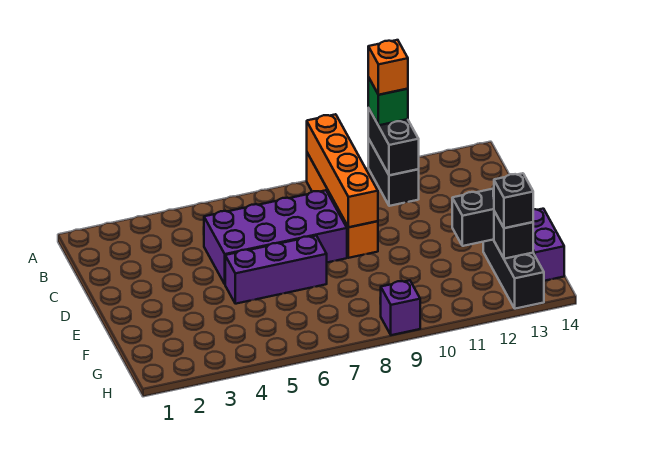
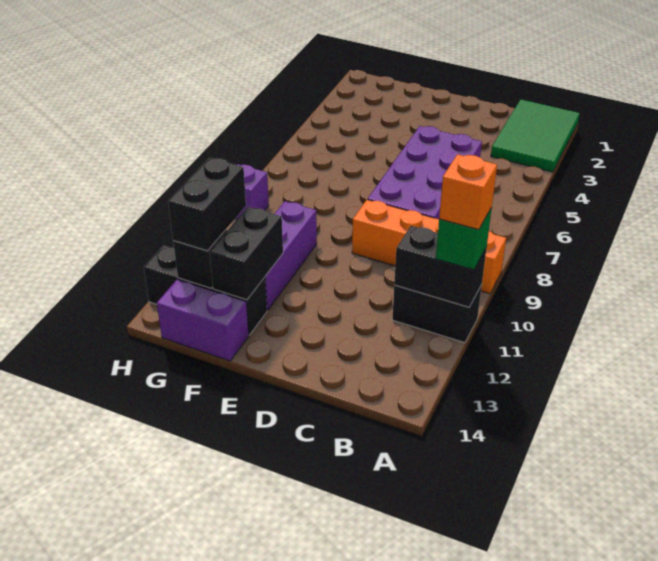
none -> green tile A1:B3 level 1
orange brick A9:D9 level 2 -> none
purple brick E5:E7 level 1 -> purple brick F10:F12 level 1
black brick G13 level 3 -> black brick G12:G13 level 3

